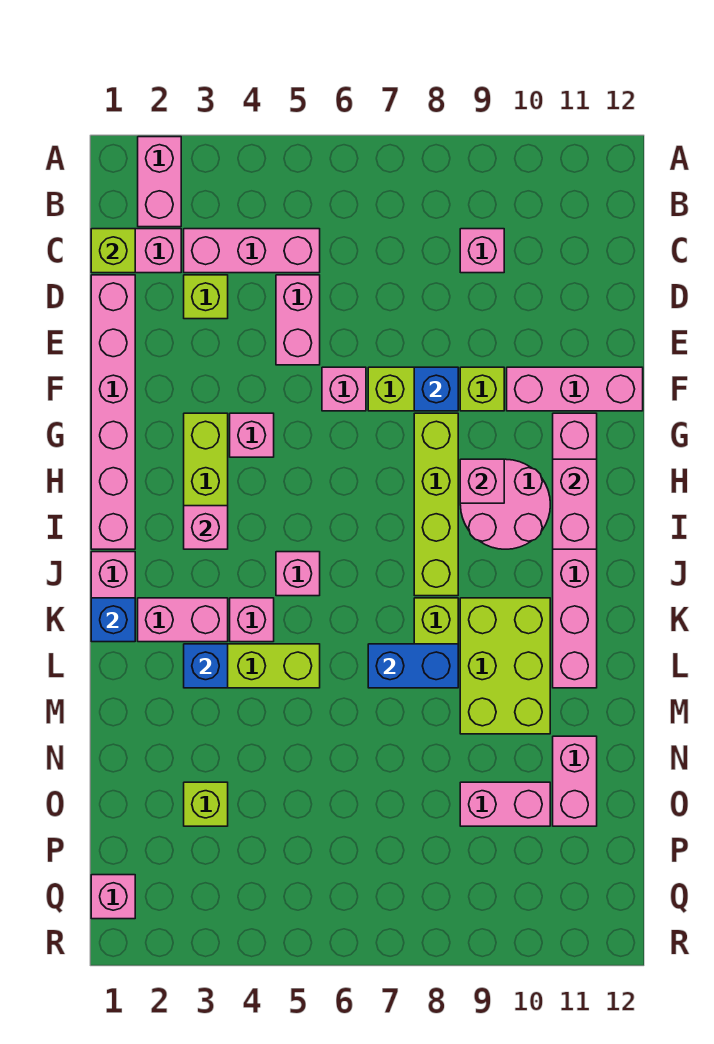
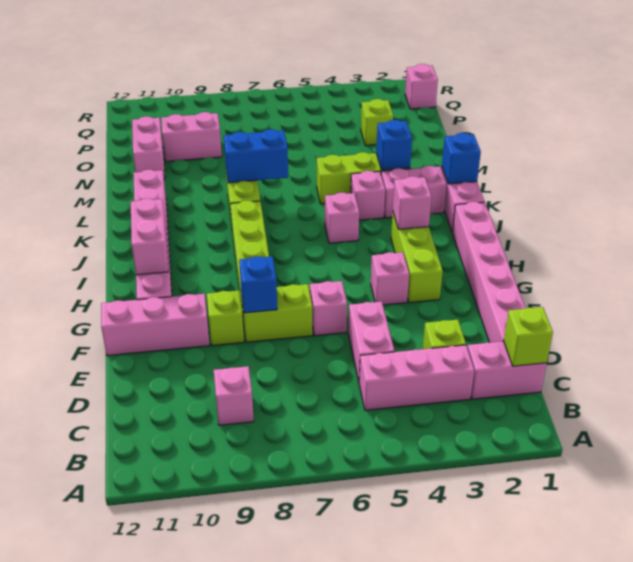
pink brick A2:B2 level 1 -> none
pink round brick H9:I10 level 1 -> none
pink brick H9 level 2 -> none
lime brick K9:M10 level 1 -> none

